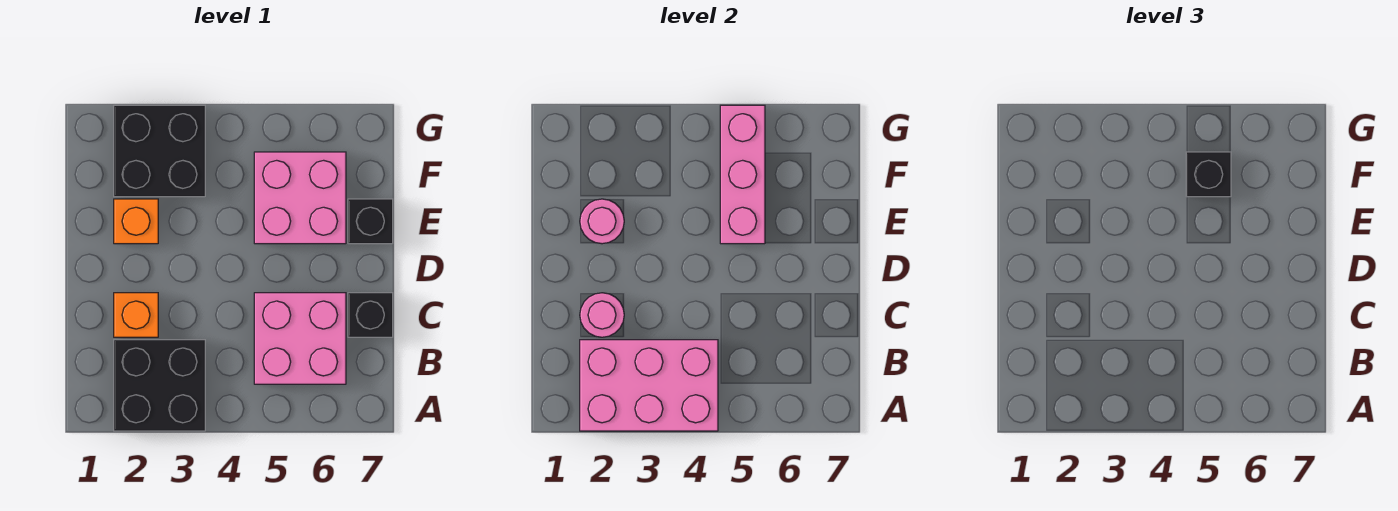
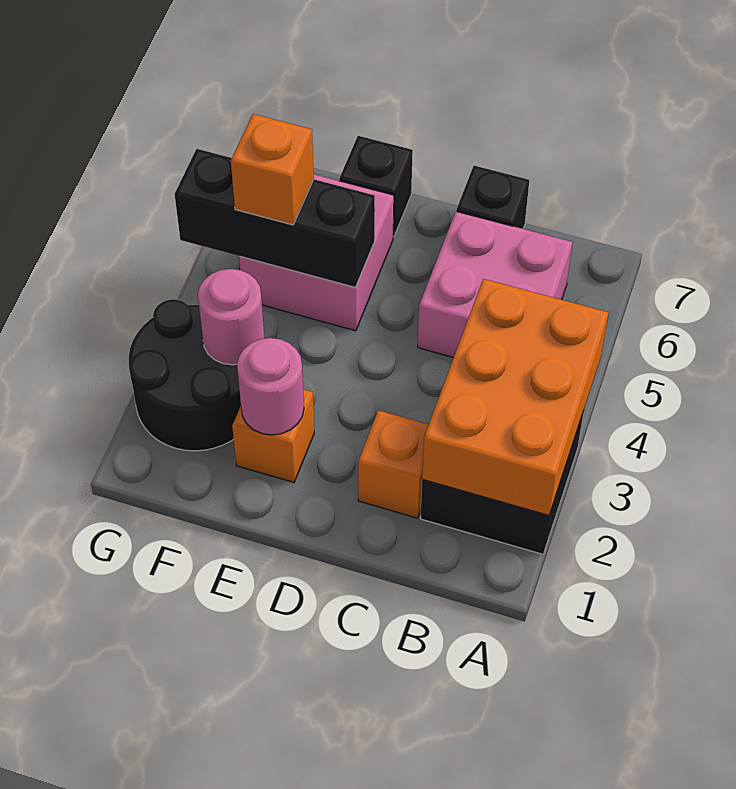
pink brick A2:B4 level 2 -> orange brick A2:B4 level 2
pink round brick C2 level 2 -> pink round brick F3 level 2
pink brick E5:G5 level 2 -> black brick E5:G5 level 2
black brick F2:G3 level 1 -> black round brick F2:G3 level 1
black brick F5 level 3 -> orange brick F5 level 3

